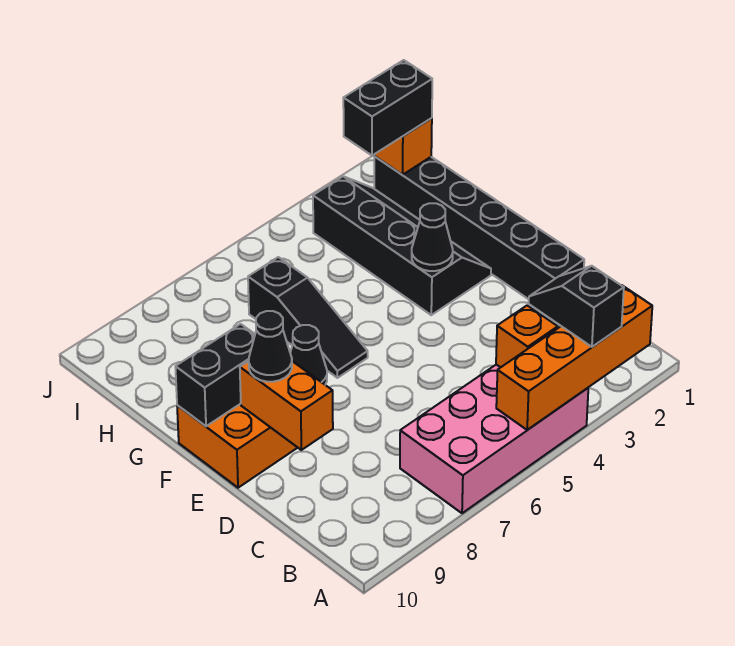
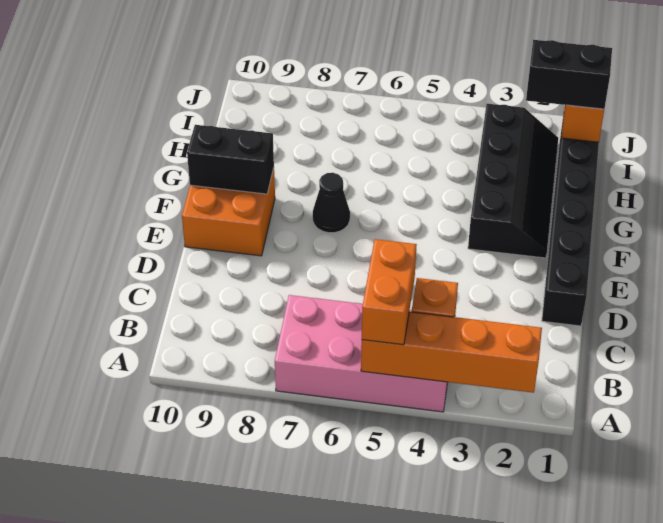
black slope A3:B3 level 3 top A -> none
orange brick D9:E9 level 2 -> orange brick A5:B5 level 3
black cone E9 level 3 -> none
black cone F3 level 2 -> none
black slope F6:H6 level 1 top H -> none

